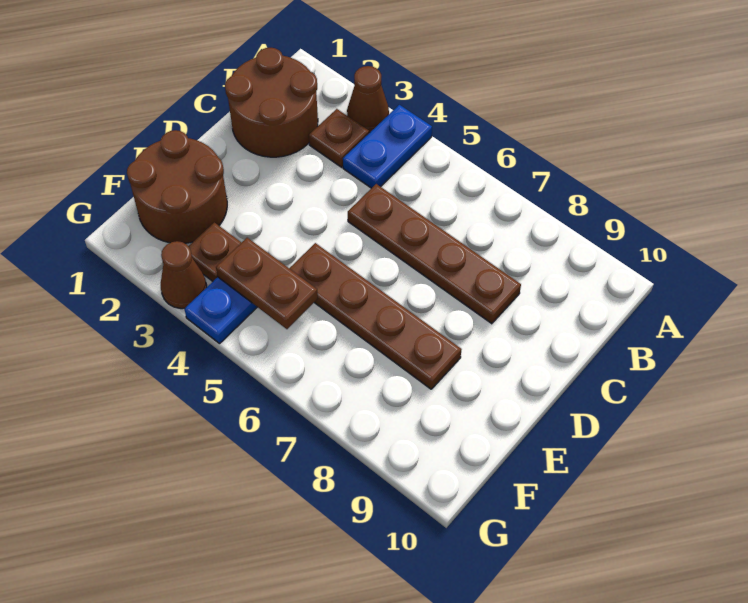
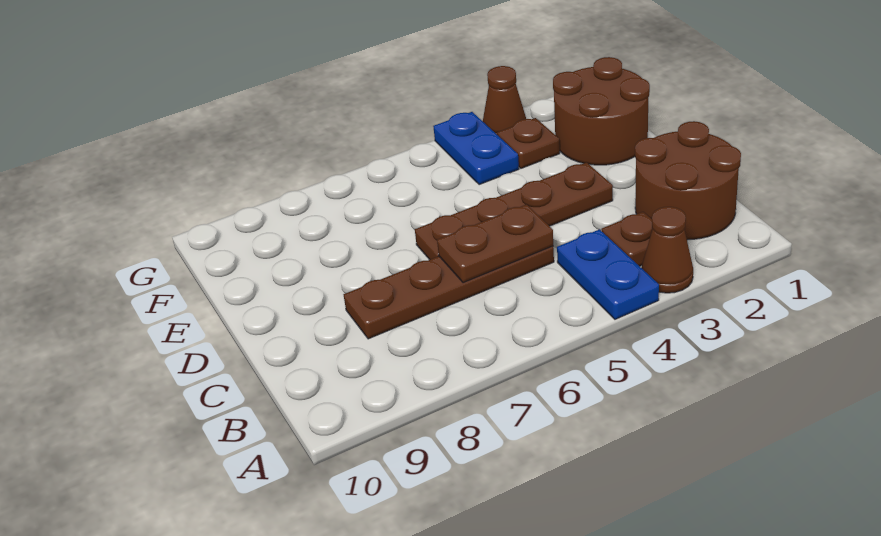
brown plate E5:E8 level 1 -> brown plate D3:D6 level 1
brown plate F4:F5 level 2 -> brown plate C5:C6 level 2

